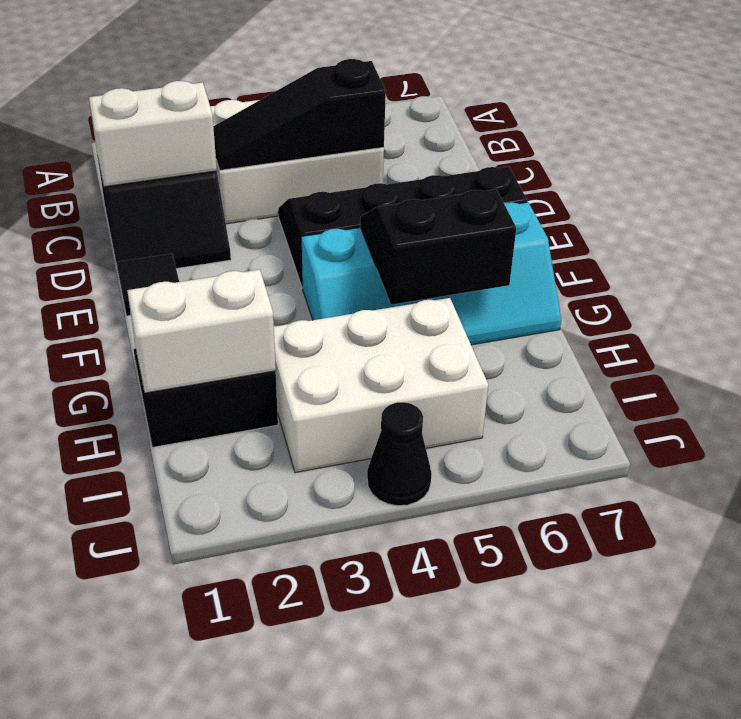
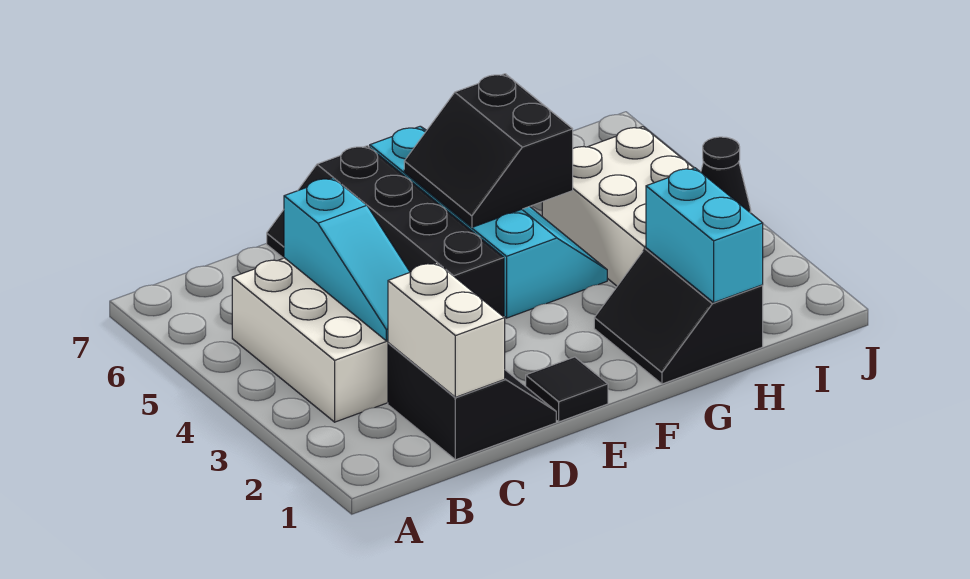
black slope C3:C5 level 2 top 5 -> cyan slope C3:C5 level 2 top 5
white brick H1:H2 level 2 -> cyan brick H1:H2 level 2

